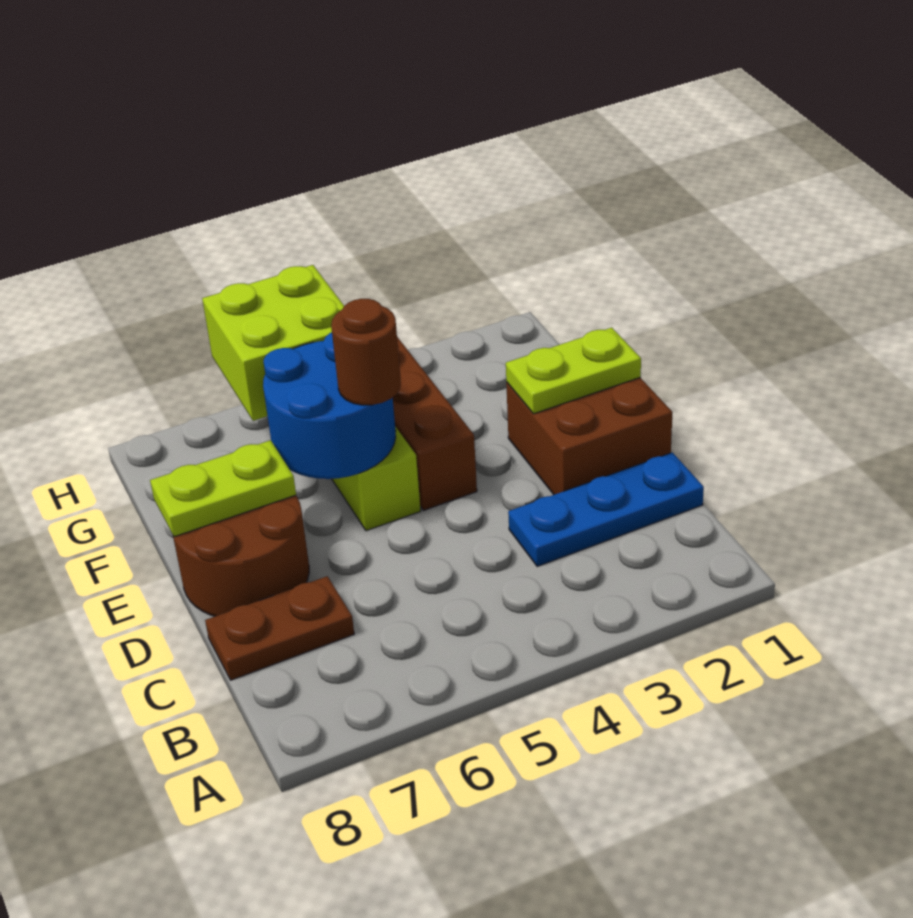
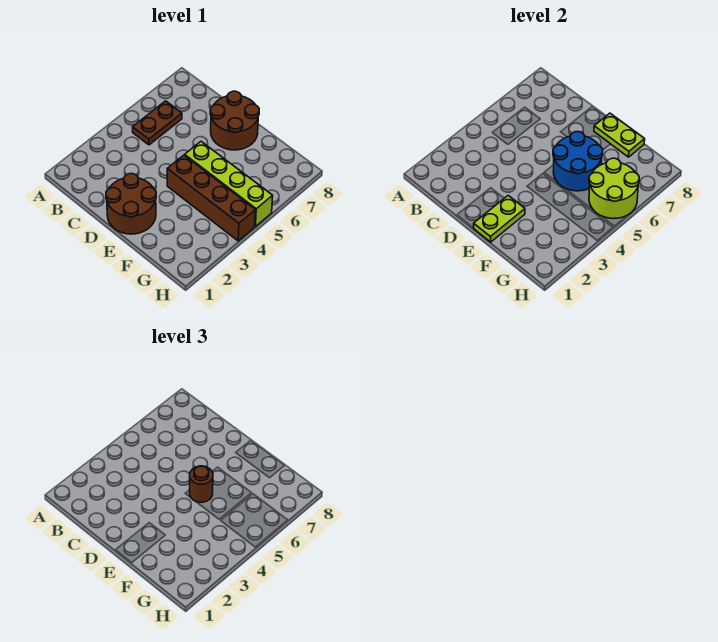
blue plate C1:C3 level 1 -> none
brown plate C7:C8 level 1 -> brown plate B5:B6 level 1
brown brick D1:E2 level 1 -> brown round brick D1:E2 level 1
lime plate E7:E8 level 2 -> lime plate E8:F8 level 2
lime brick G5:H6 level 2 -> lime round brick G5:H6 level 2

